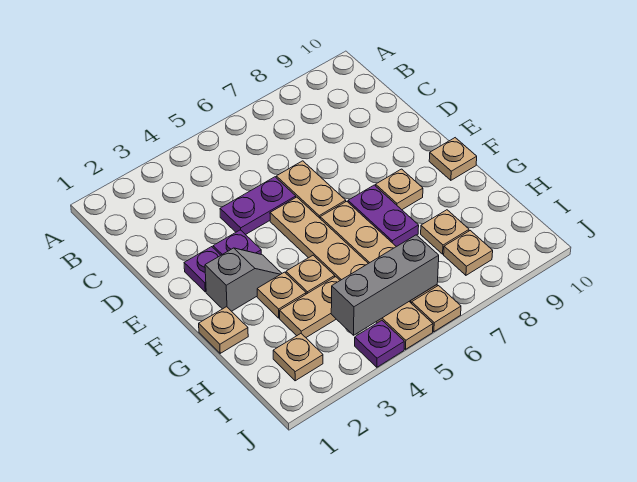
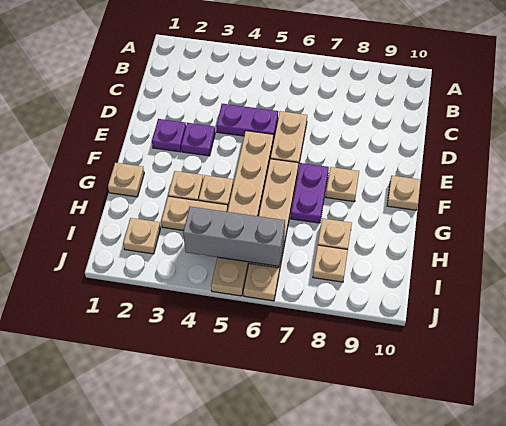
grey slope F2:F3 level 1 top 2 -> none
purple plate J4 level 1 -> none

